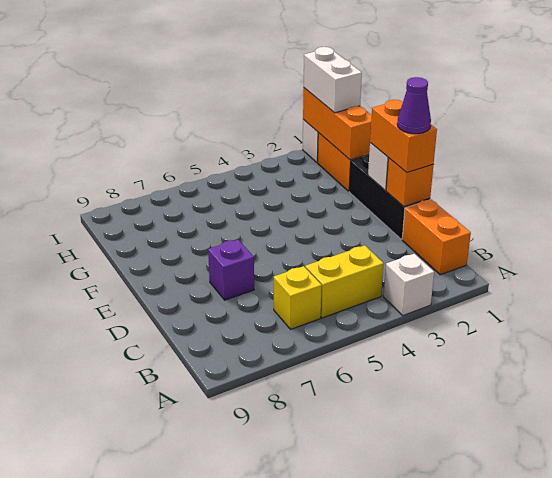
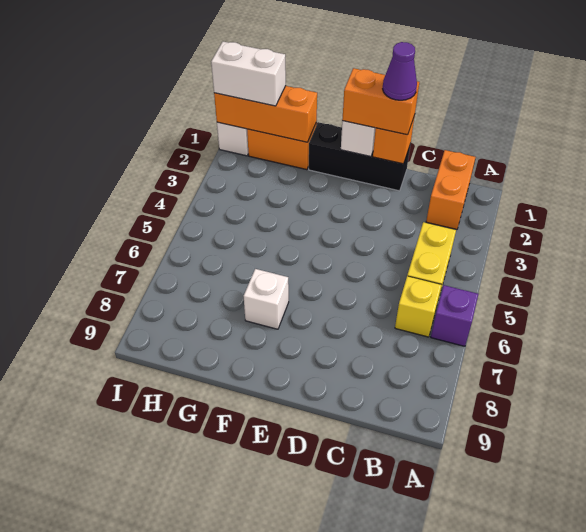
white brick A3 level 1 -> white brick F7 level 1
orange brick B1:C1 level 1 -> orange brick B1:B2 level 1
purple brick D7 level 1 -> purple brick A6 level 1

